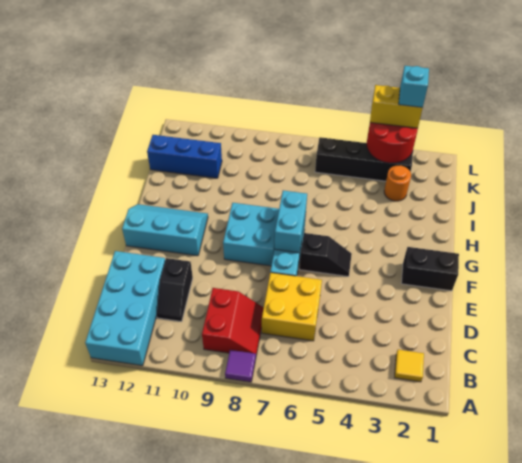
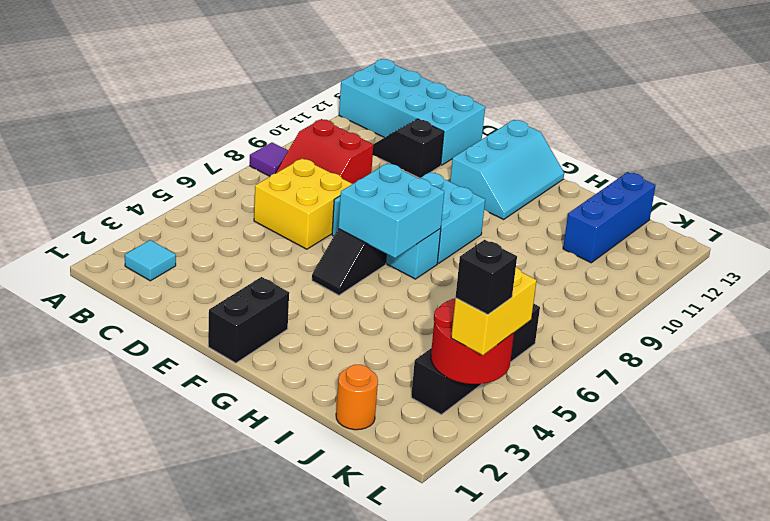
yellow tile B2 level 1 -> cyan tile B2 level 1
cyan brick F7:G7 level 2 -> cyan brick F6:G7 level 2
orange round brick J3 level 1 -> orange round brick J1 level 1
cyan brick L3 level 4 -> black brick L3 level 4

